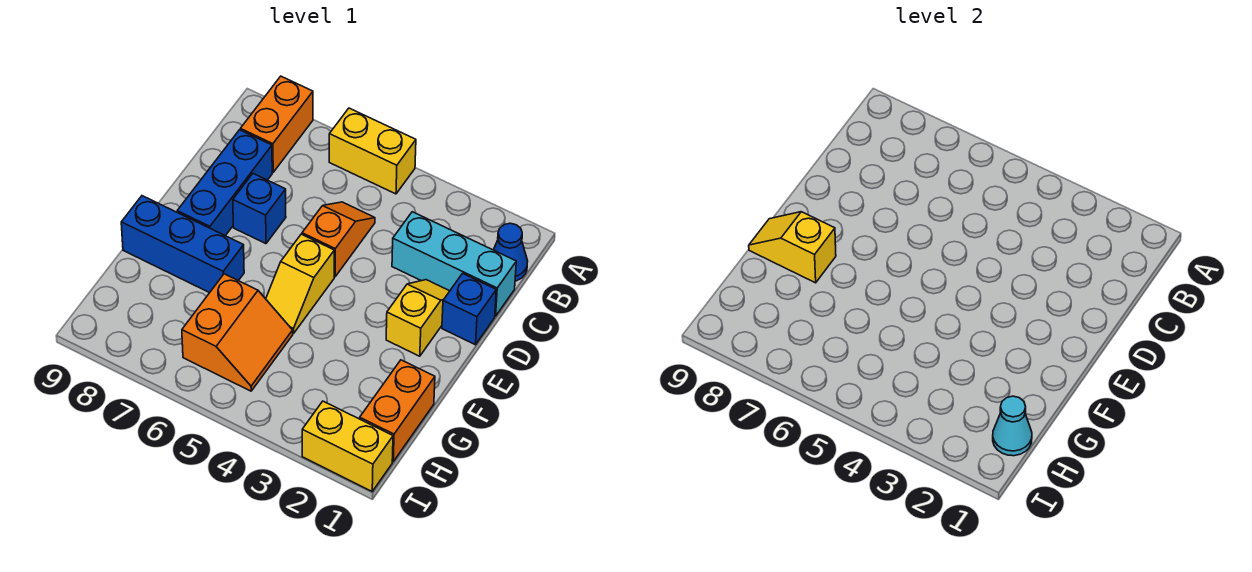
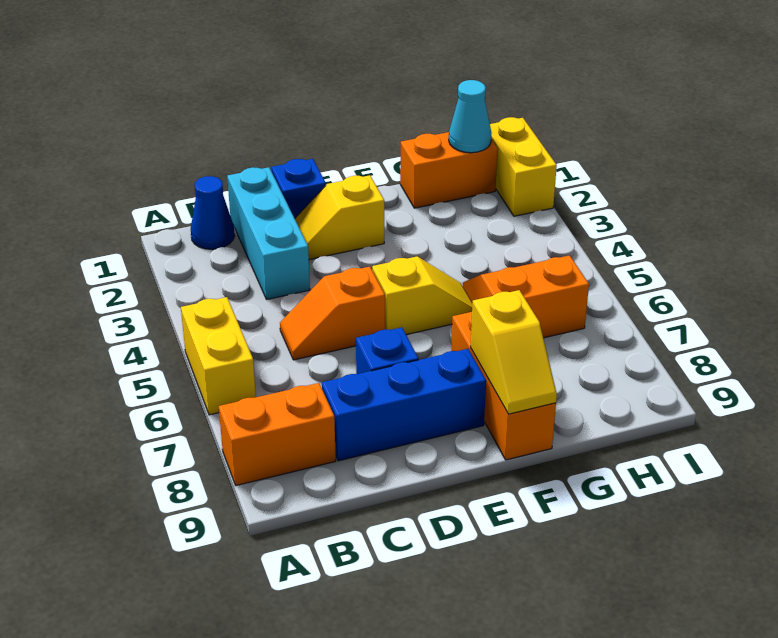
blue brick F7:F9 level 1 -> orange brick F7:F9 level 1

